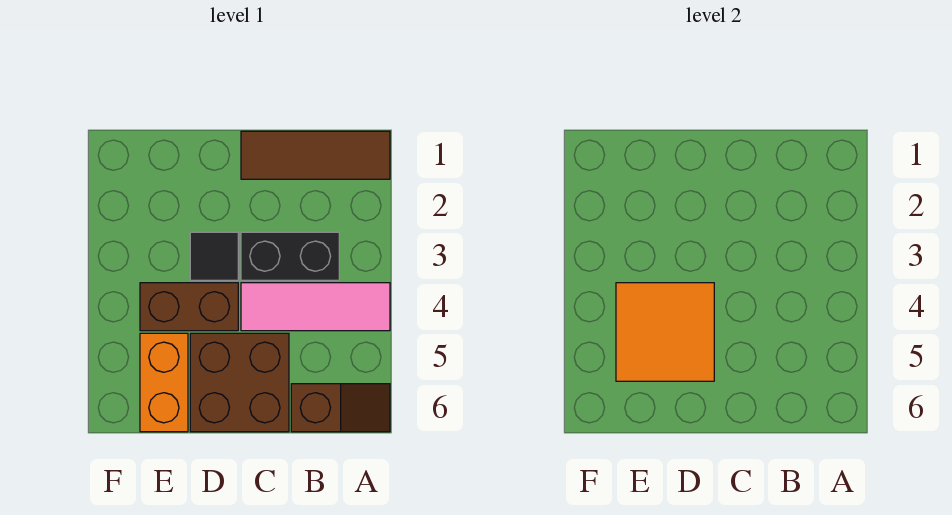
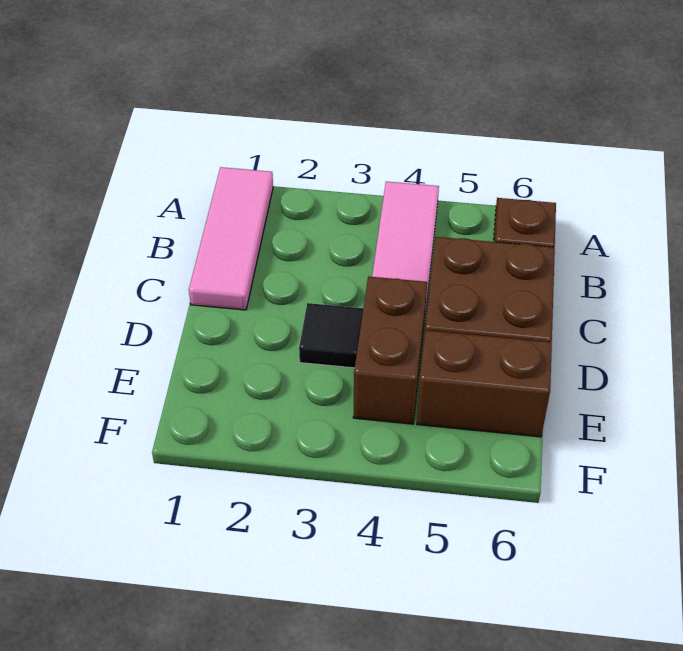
brown tile A1:C1 level 1 -> pink tile A1:C1 level 1
black brick B3:C3 level 1 -> none
orange tile D4:E5 level 2 -> none
orange brick E5:E6 level 1 -> brown brick E5:E6 level 1

